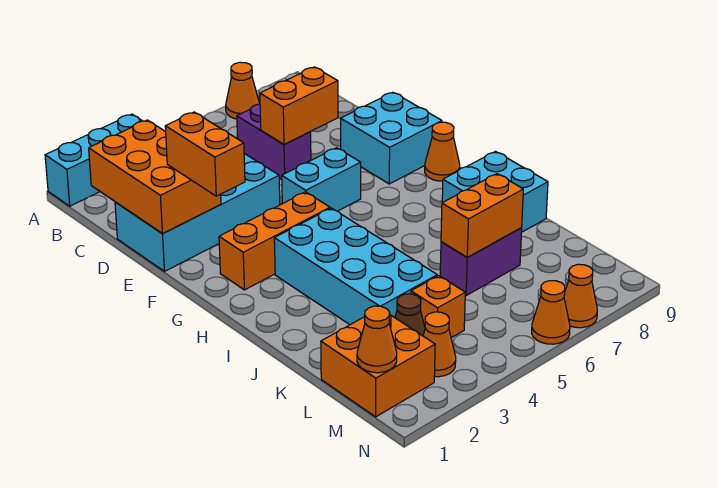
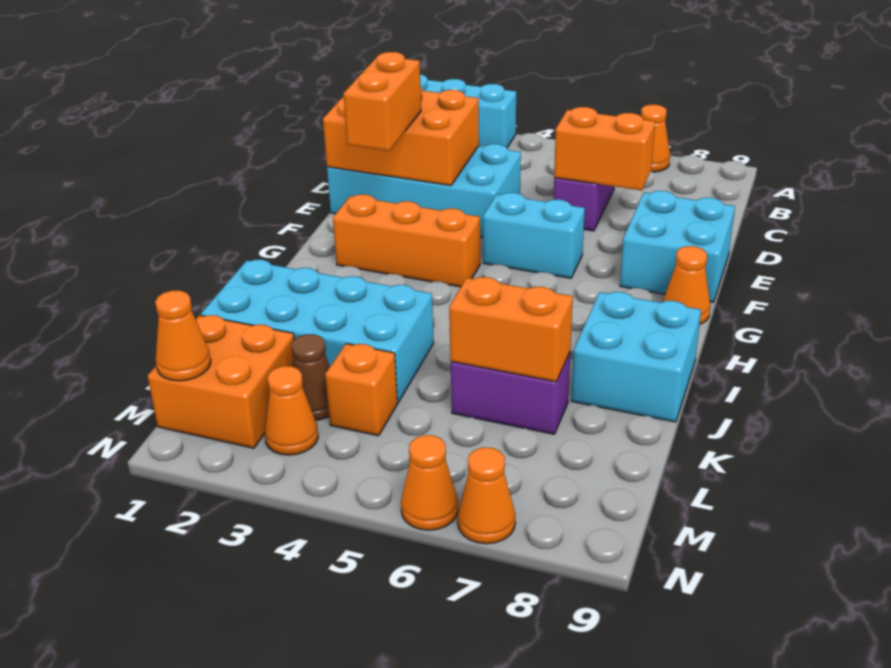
orange brick C1:E2 level 2 -> orange brick D1:E3 level 2
cyan brick H3:K4 level 1 -> cyan brick J1:K4 level 1

